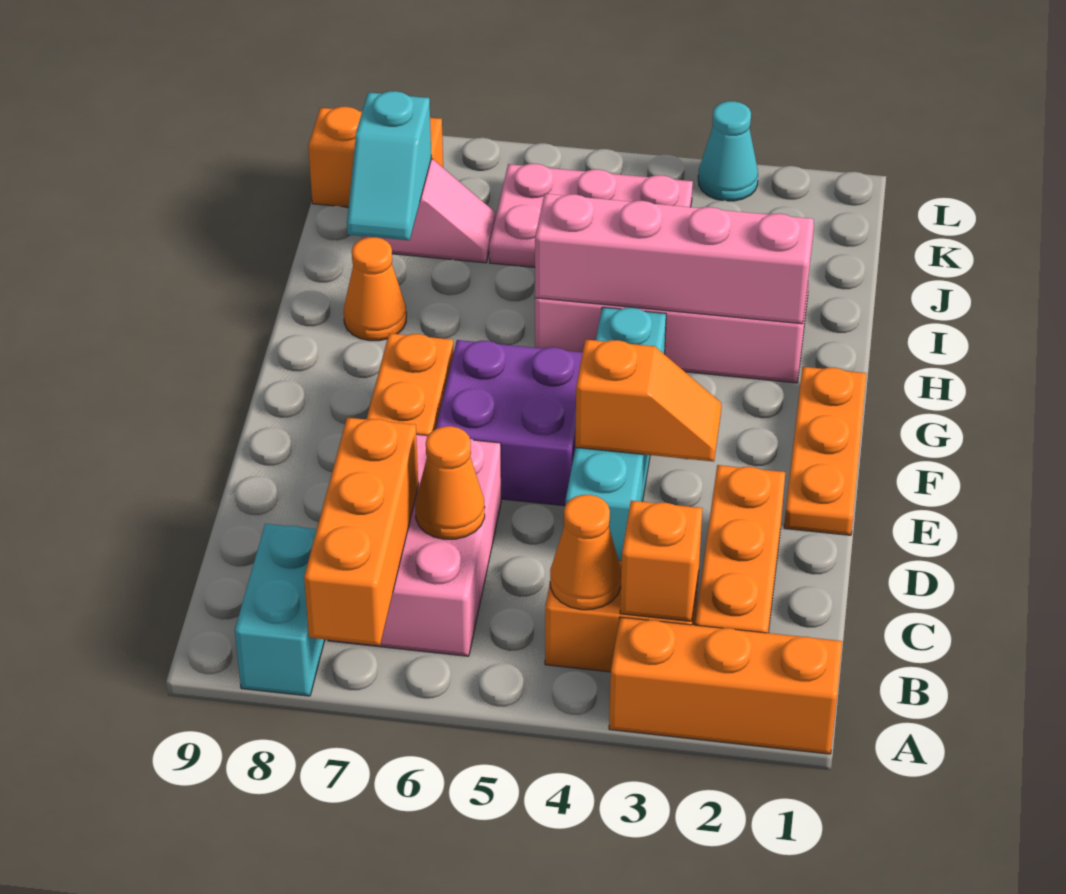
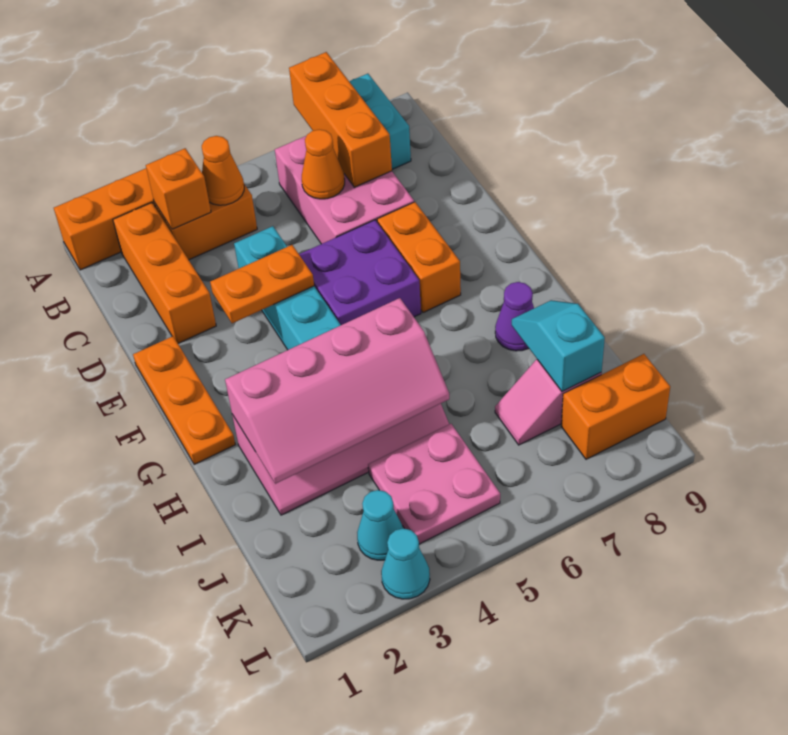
orange slope E3:E4 level 2 top 4 -> orange plate E3:E4 level 2
orange cone H8 level 1 -> purple cone H8 level 1
pink plate J4:K6 level 1 -> pink plate J4:K5 level 1
none -> cyan cone K3 level 1

